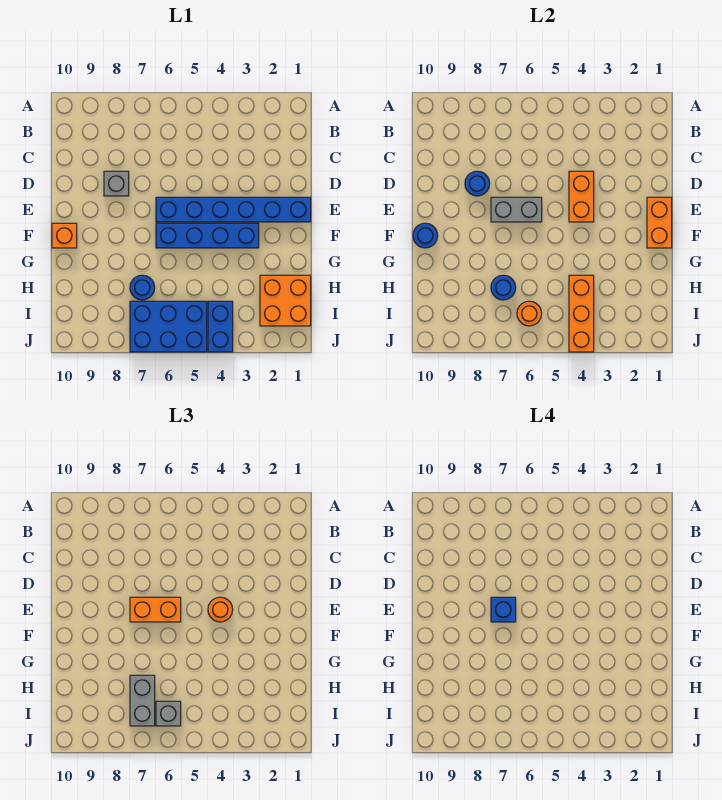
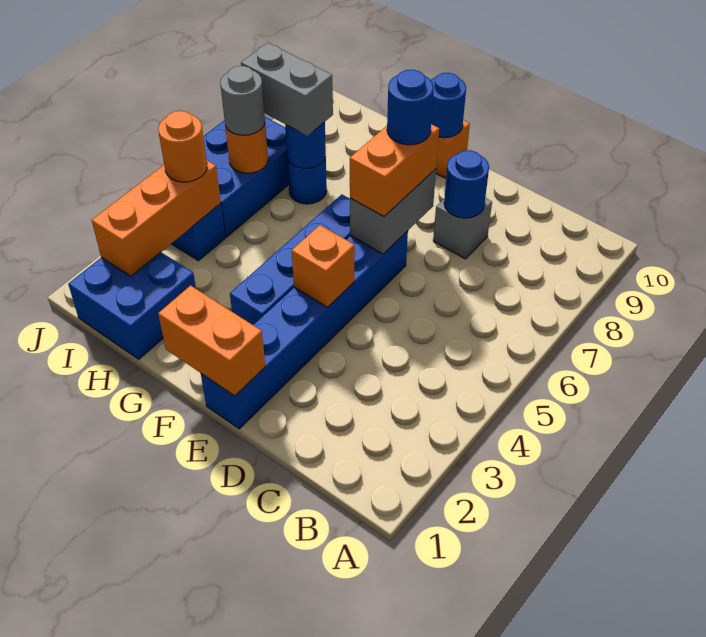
orange brick D4:E4 level 2 -> orange brick E4 level 2
orange round brick E4 level 3 -> orange round brick I4 level 3
blue brick E7 level 4 -> blue round brick E7 level 4
orange brick H1:I2 level 1 -> blue brick H1:I2 level 1
orange brick H4:J4 level 2 -> orange brick I2:I4 level 2
grey brick I6 level 3 -> grey round brick I6 level 3

